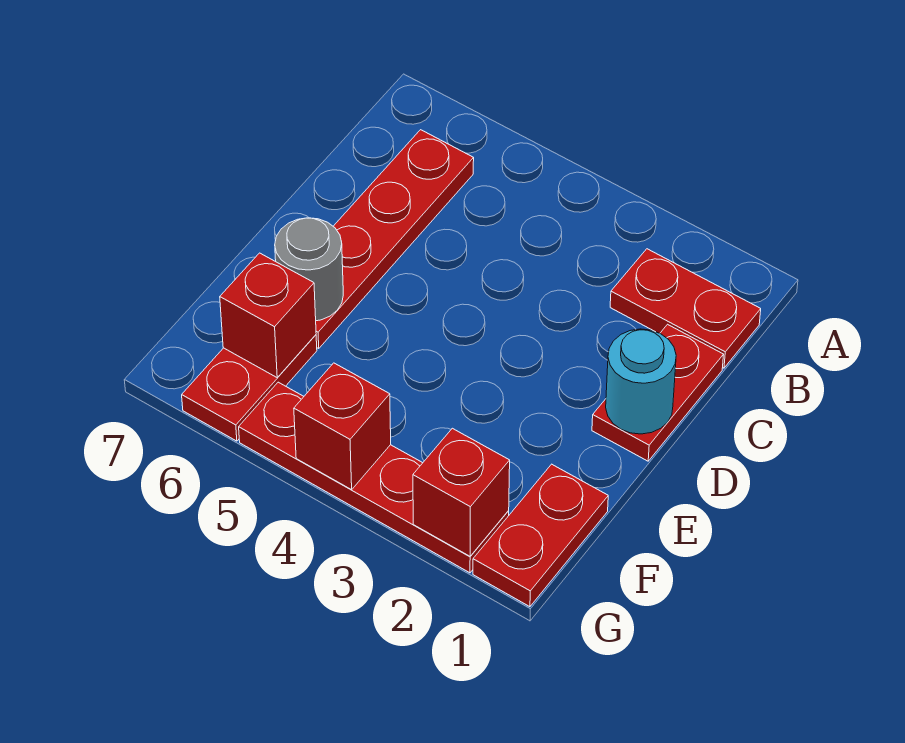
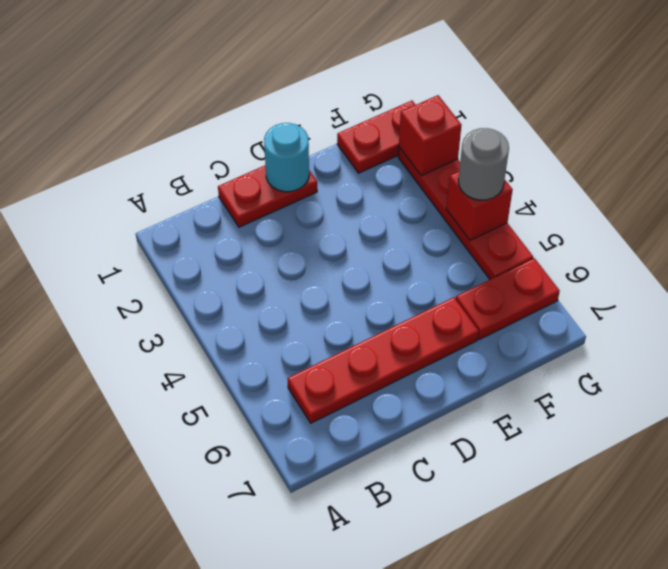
red plate B1:B2 level 1 -> none
grey round brick E6 level 2 -> grey round brick G4 level 3
red brick F6 level 2 -> none

